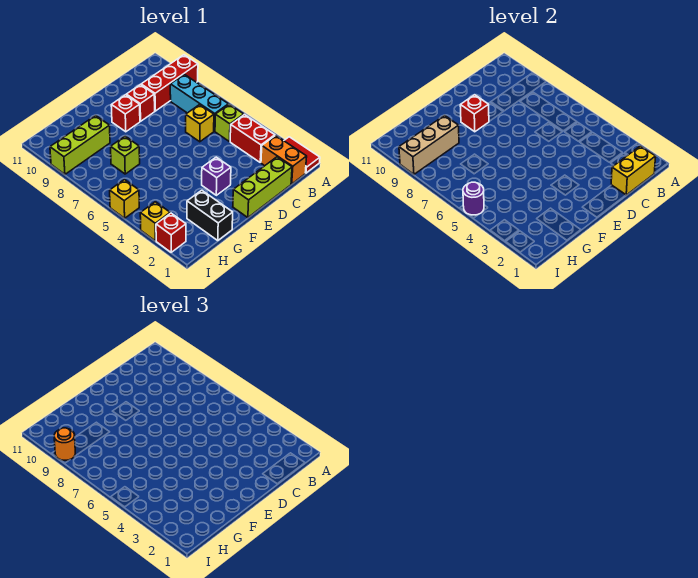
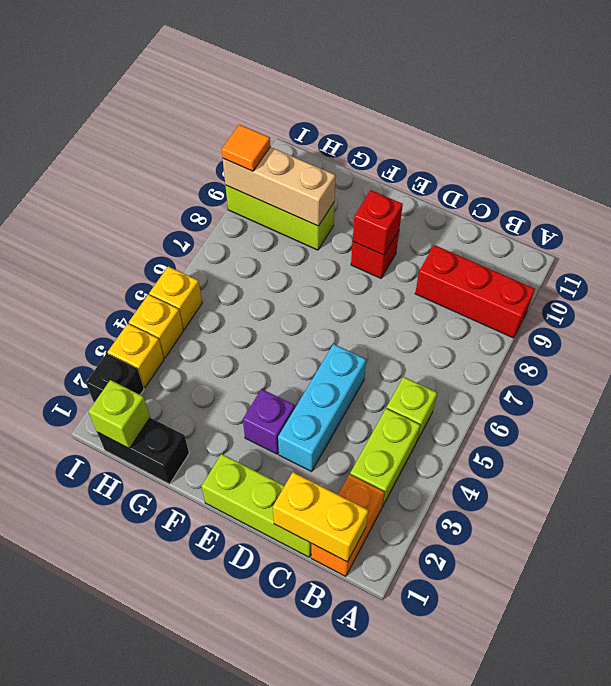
red tile A1:A2 level 1 -> none
red brick B3:B4 level 1 -> lime brick B3:B4 level 1
cyan brick B6:B8 level 1 -> cyan brick D3:D5 level 1
yellow brick C6 level 1 -> yellow brick I4 level 1
red brick D9 level 1 -> none
black brick G1:G2 level 1 -> black brick G1:H1 level 1
lime brick G7 level 1 -> lime brick H1 level 2
red brick I2 level 1 -> black brick I2 level 1
purple round brick I5 level 2 -> none
orange round brick I9 level 3 -> orange tile I9 level 3

